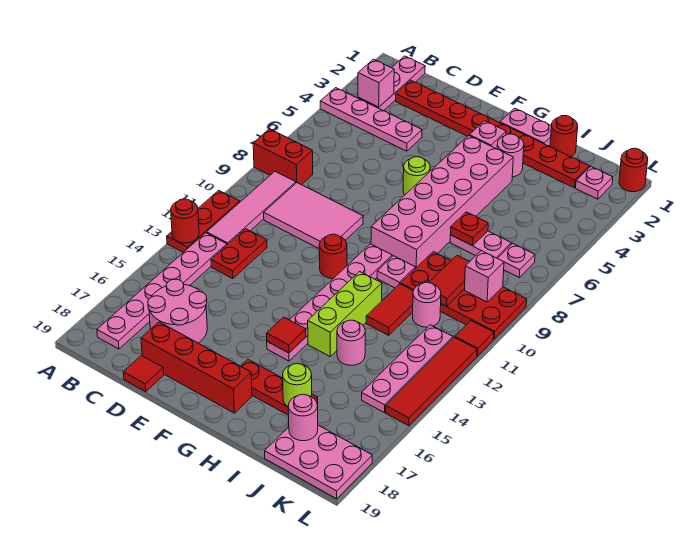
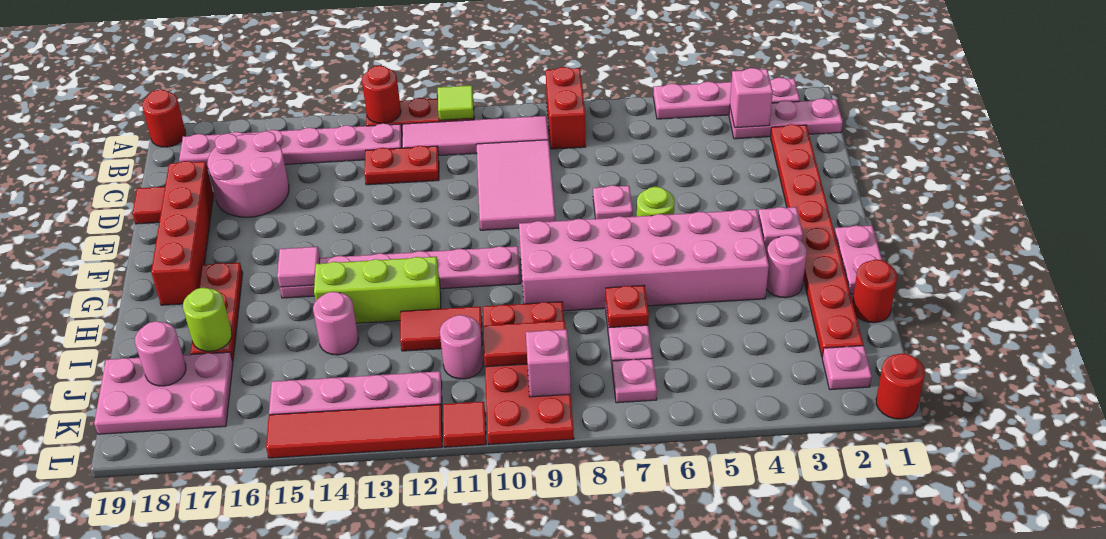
pink plate A4:D4 level 1 -> pink plate A2:A5 level 1
none -> lime tile A11 level 2
red round brick F11 level 1 -> red round brick A19 level 1
red tile G15 level 2 -> pink tile G15 level 2
pink plate H10 level 1 -> pink plate E7 level 1
pink plate J18:L19 level 1 -> pink plate J17:K19 level 1

